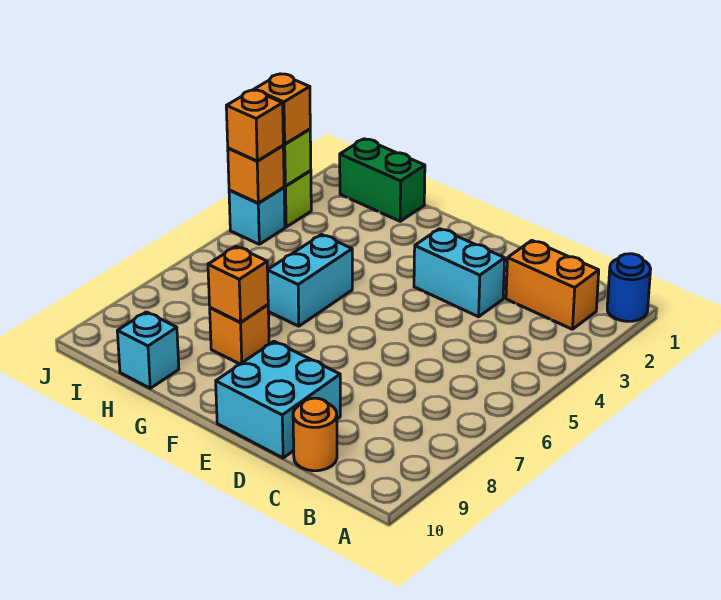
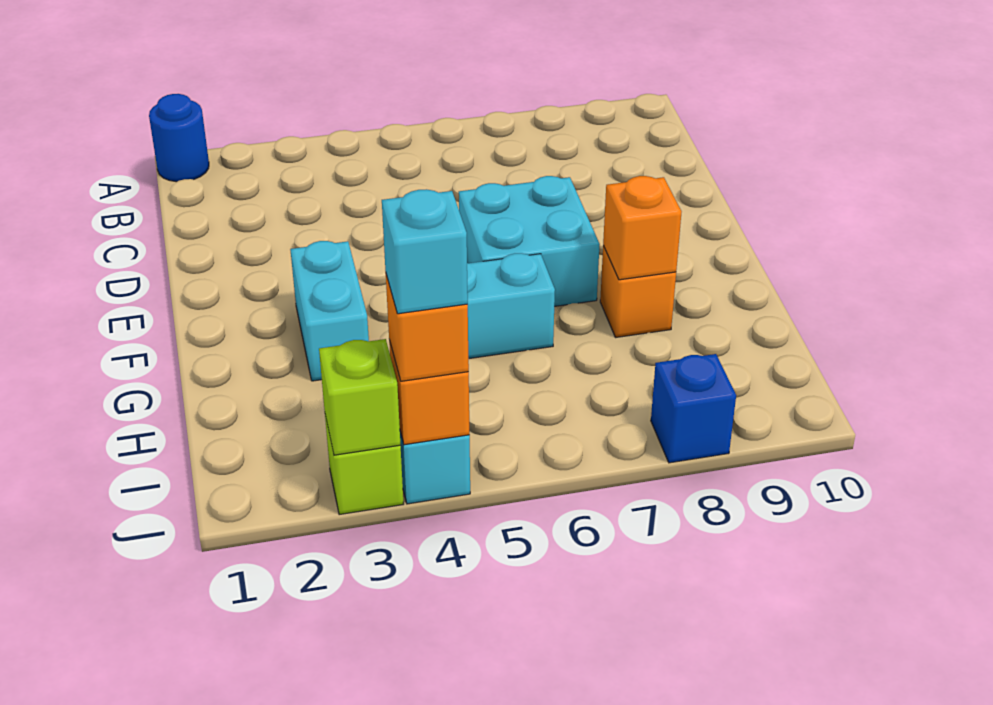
orange brick B2:C2 level 1 -> none
orange round brick C10 level 1 -> none
cyan brick D3:E3 level 1 -> cyan brick F3:G3 level 1
cyan brick D9:E10 level 1 -> cyan brick E6:F7 level 1
green brick H1:I1 level 1 -> none
cyan brick H10 level 1 -> cyan brick J4 level 4
orange brick J3 level 3 -> none
none -> blue brick J8 level 1

